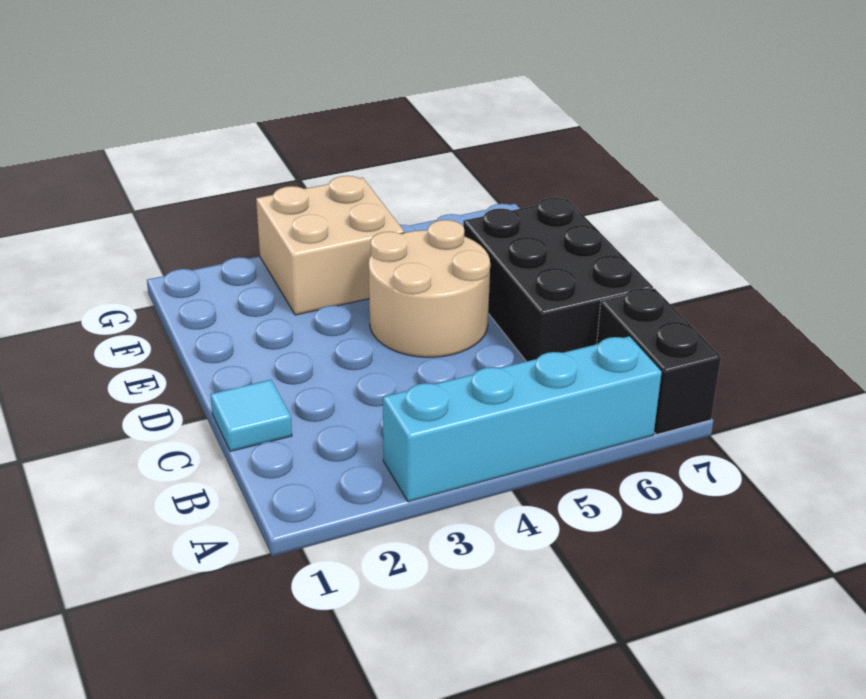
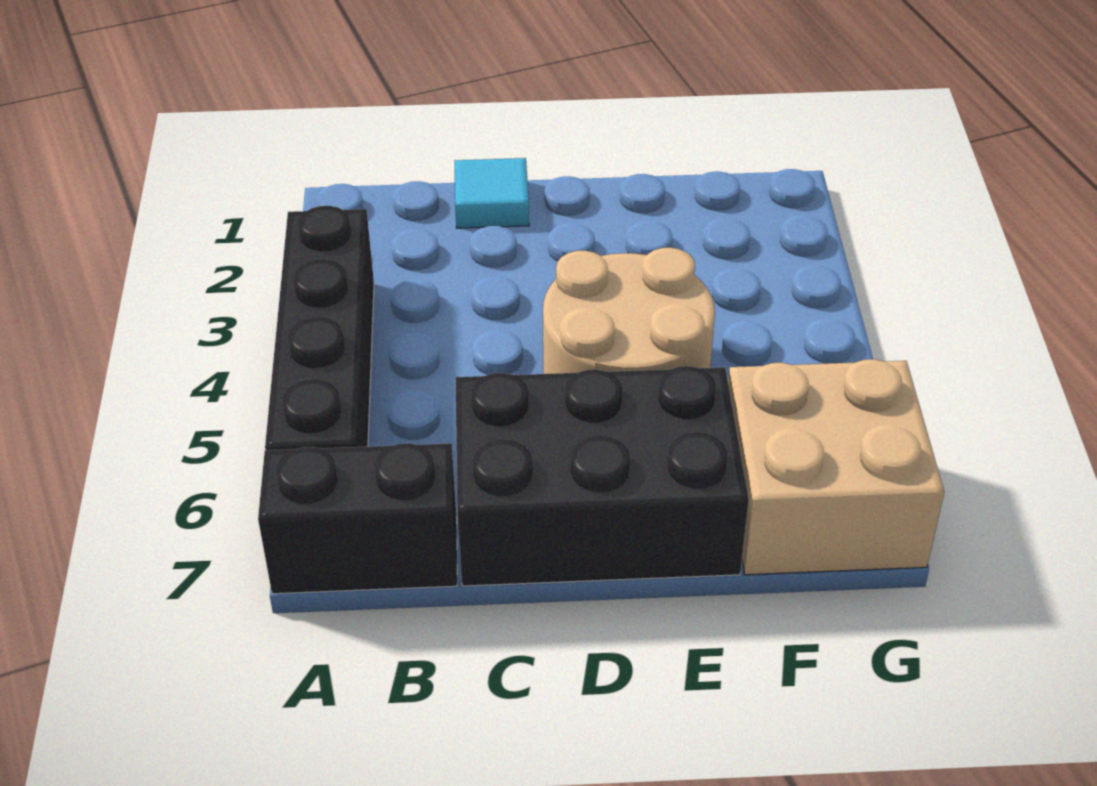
cyan brick A3:A6 level 1 -> black brick A3:A6 level 1
tan brick F3:G4 level 1 -> tan brick F6:G7 level 1

